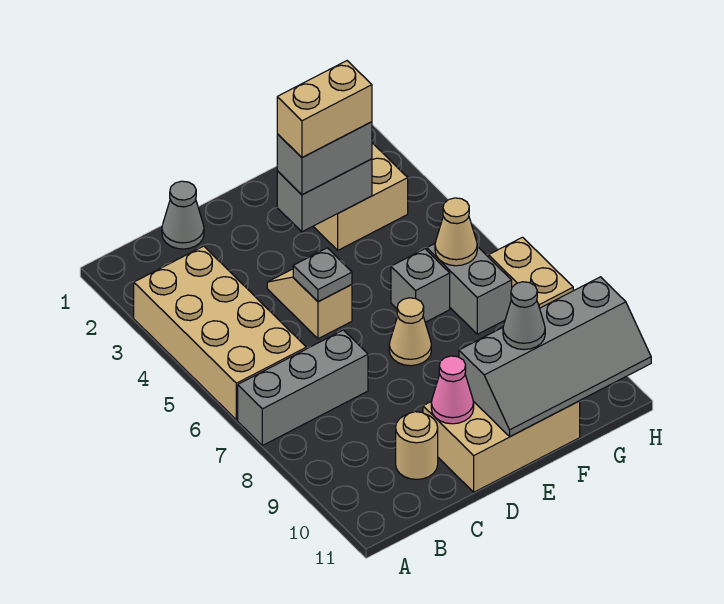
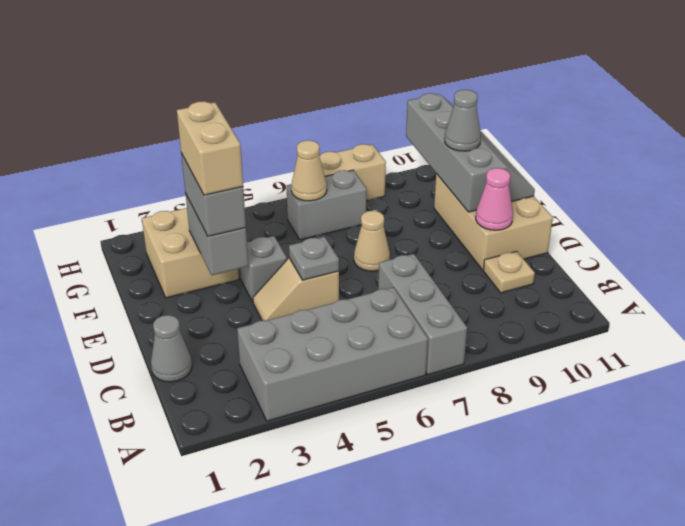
tan brick A3:B6 level 1 -> grey brick A3:B6 level 1
tan round brick C10 level 1 -> tan plate C10 level 1
grey brick F6 level 1 -> grey brick E4 level 1

